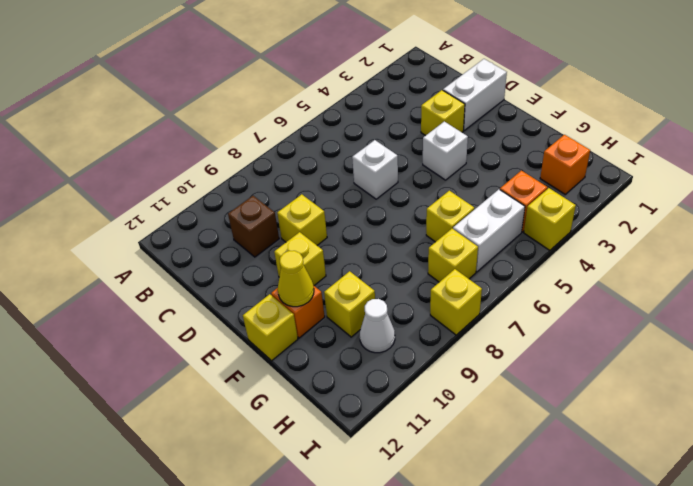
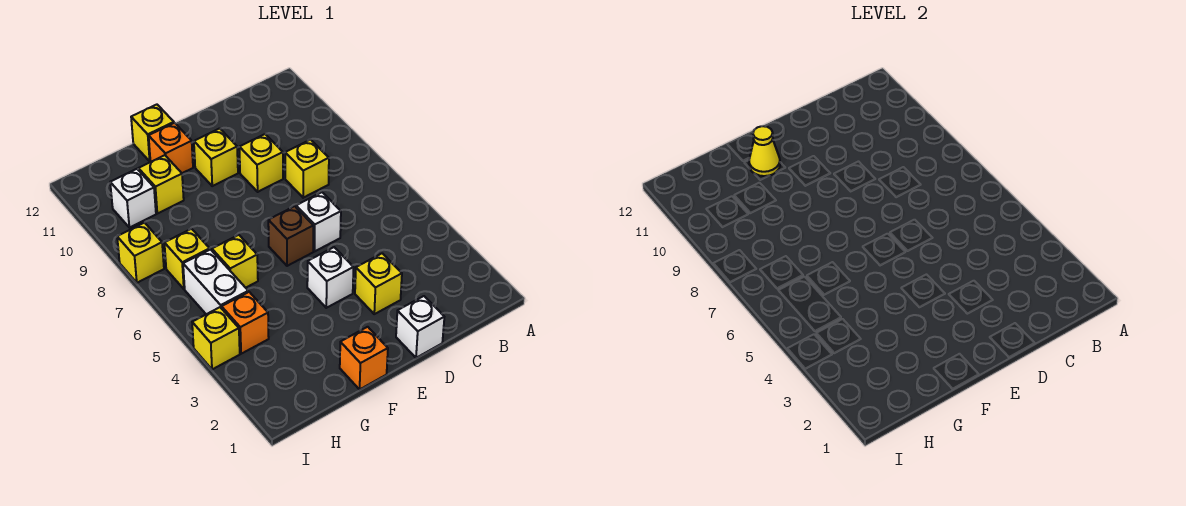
none -> yellow brick C8 level 1
brown brick C10 level 1 -> brown brick E6 level 1
white brick D1:D2 level 1 -> white brick D1 level 1
orange brick H2 level 1 -> orange brick F1 level 1
white cone H10 level 1 -> white brick H10 level 1

